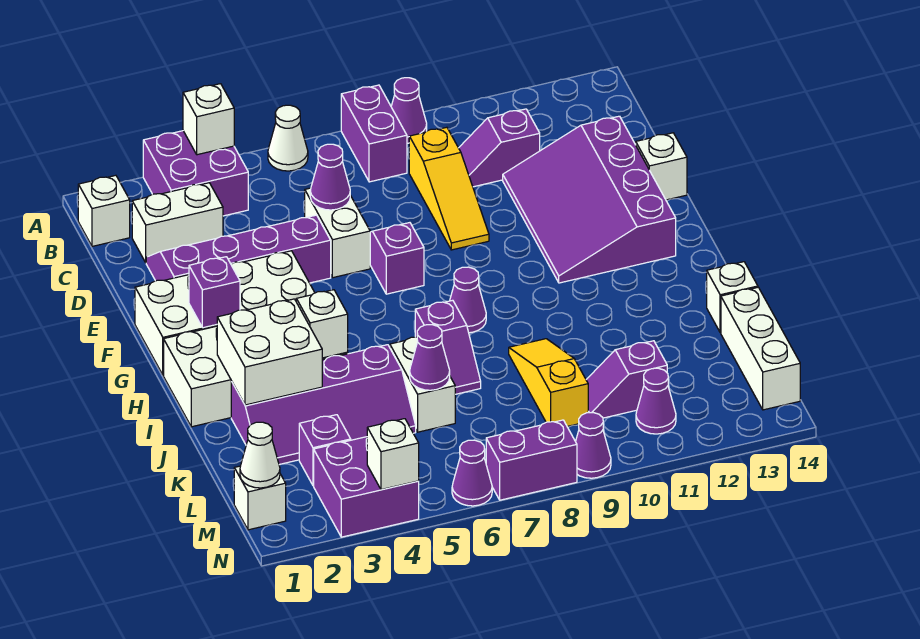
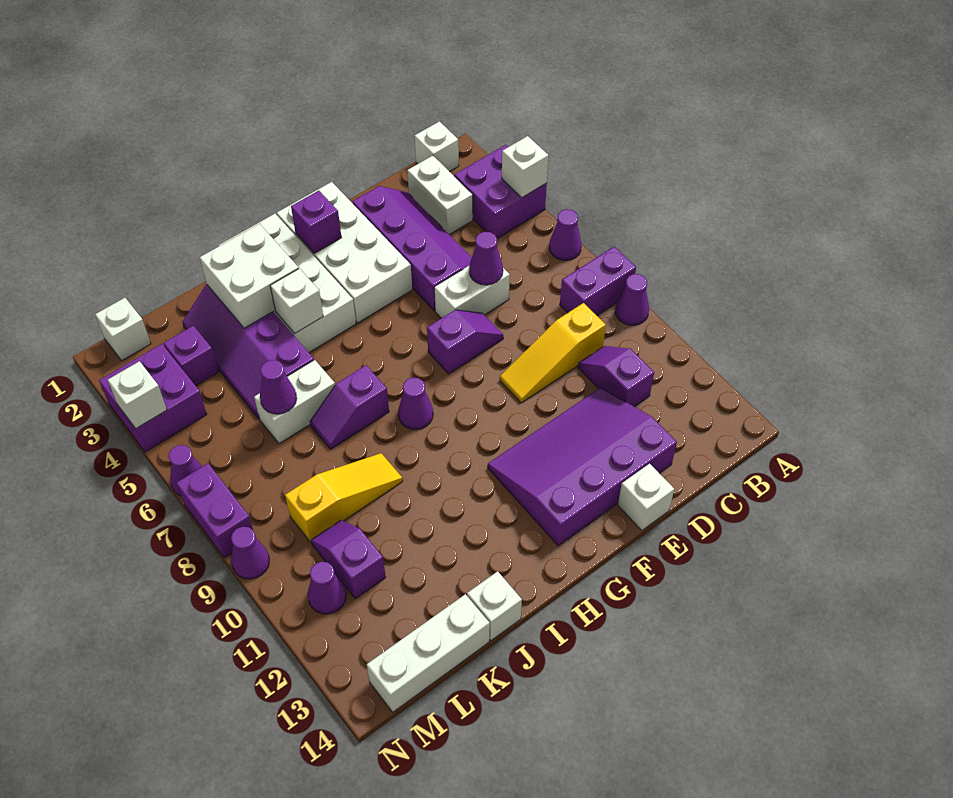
white cone A6 level 1 -> purple cone A6 level 1
white cone M1 level 2 -> none

